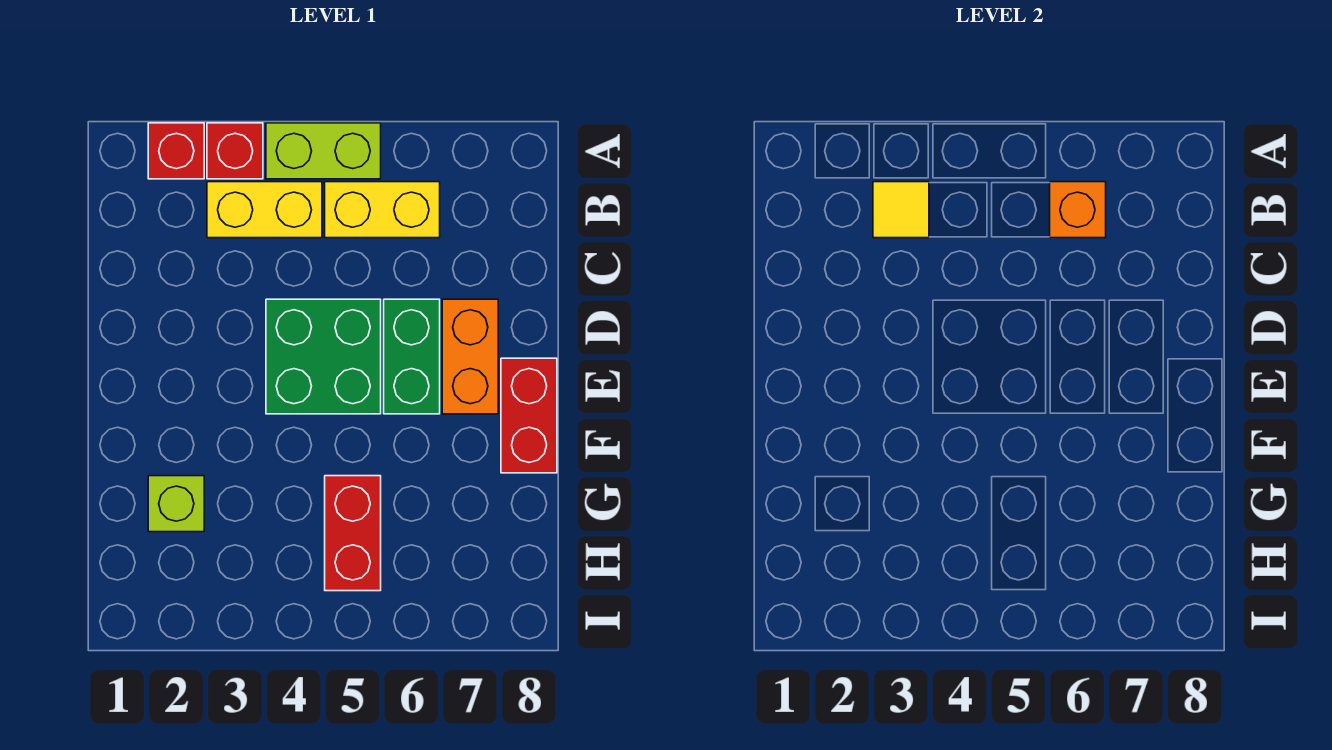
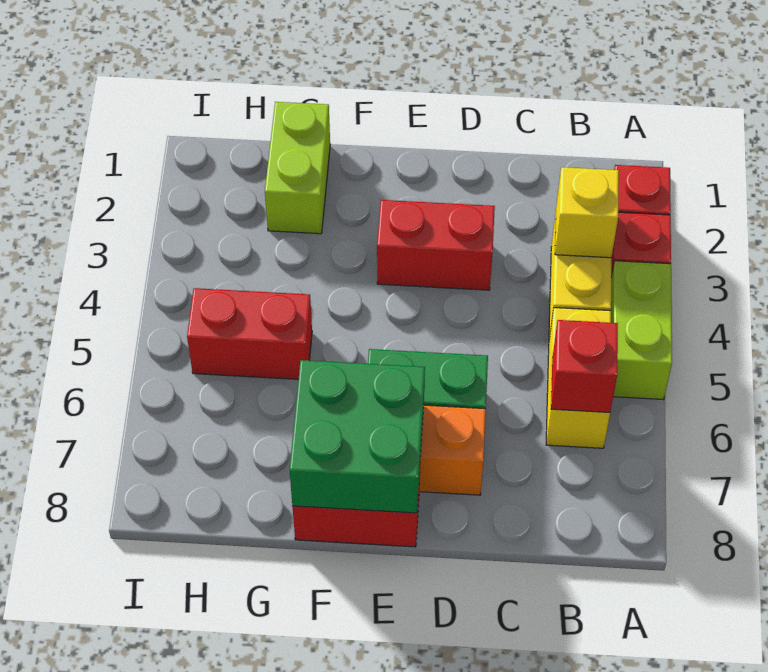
yellow tile B3 level 2 -> yellow brick B3 level 2
orange brick B6 level 2 -> red brick B6 level 2
none -> red brick D3:E3 level 1
green brick D4:E5 level 1 -> green brick E7:F8 level 2
lime brick G2 level 1 -> lime brick G1:G2 level 1

